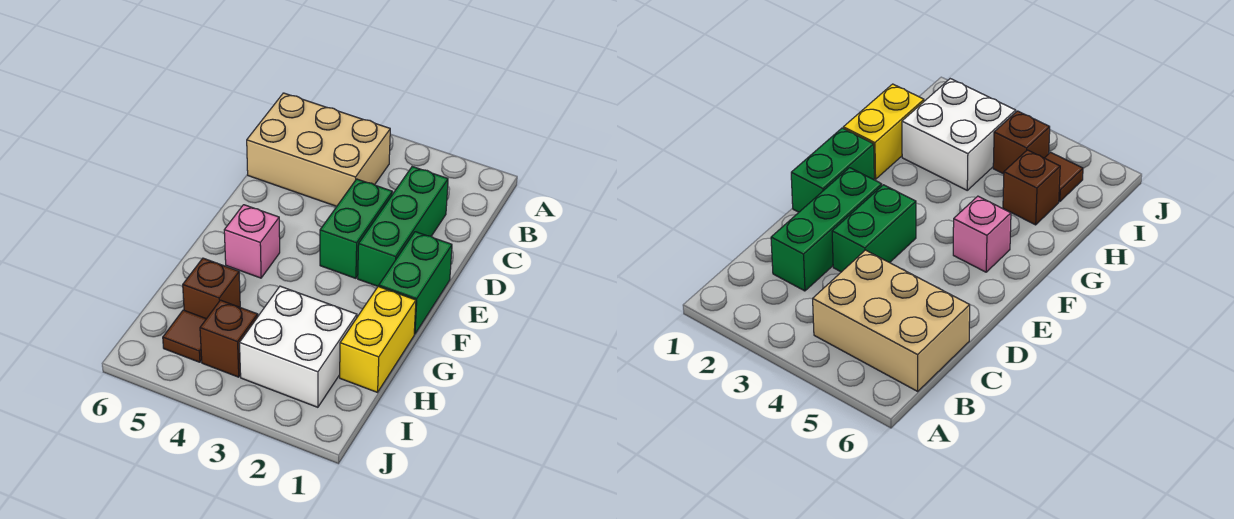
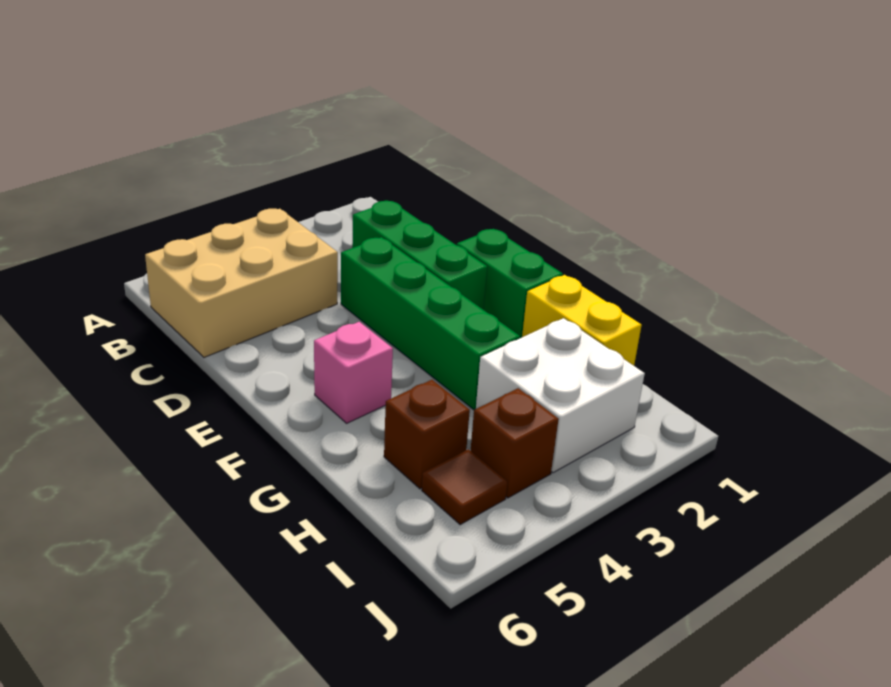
green brick D3:E3 level 1 -> green brick D3:G3 level 1

